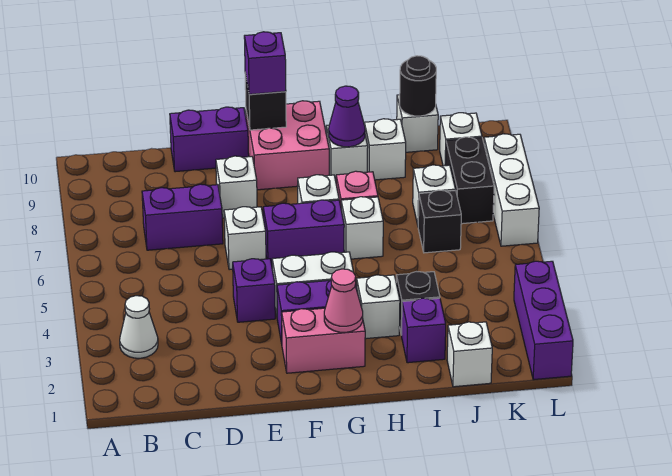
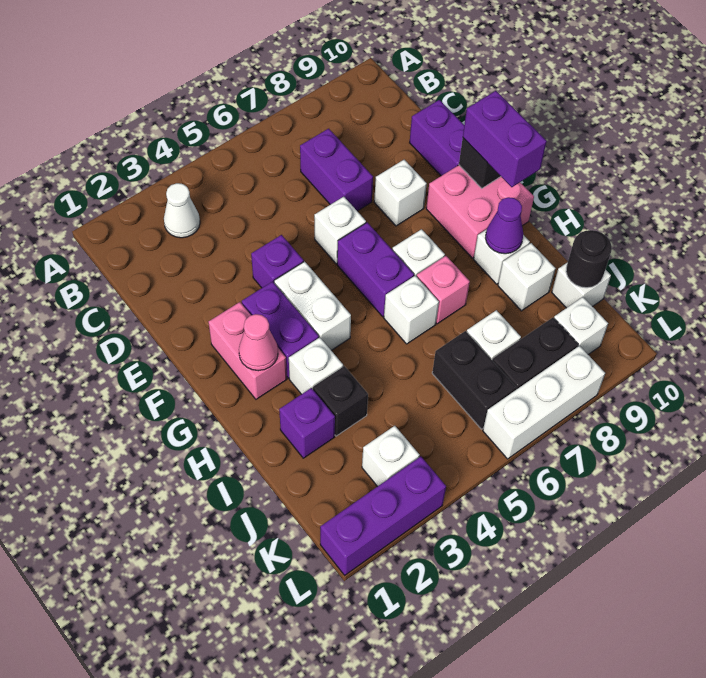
purple brick F10 level 3 -> purple brick F10:G10 level 3
white brick J1 level 1 -> white brick K3 level 1
black brick J6 level 1 -> black brick J6:K6 level 1

